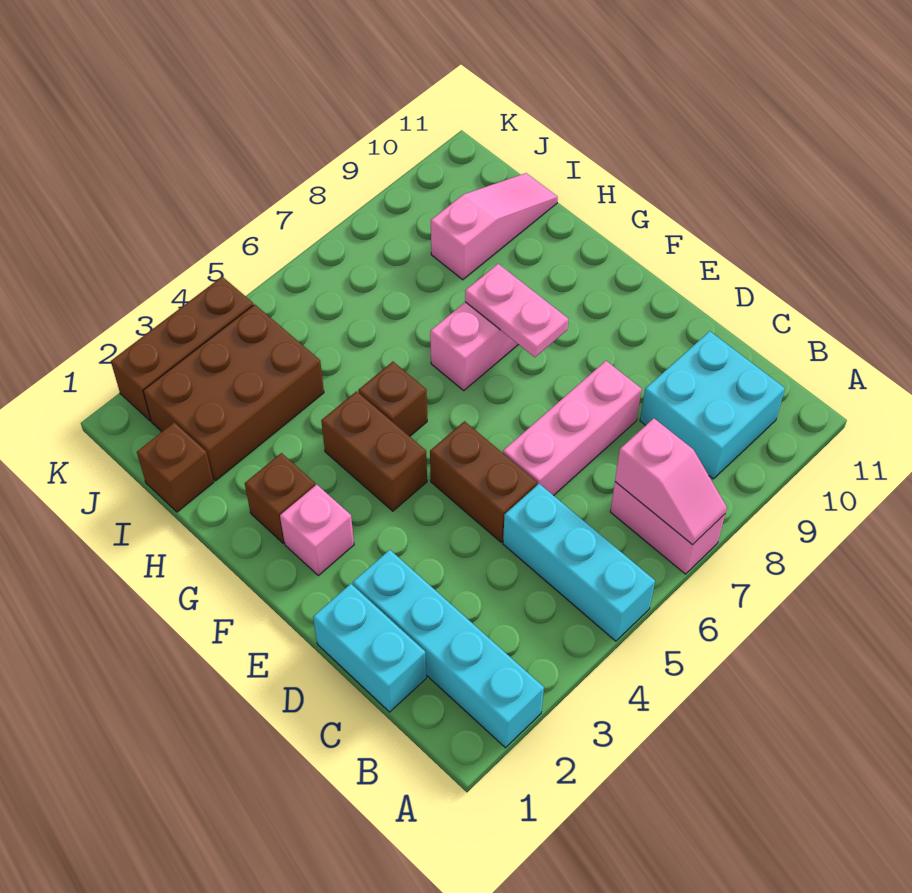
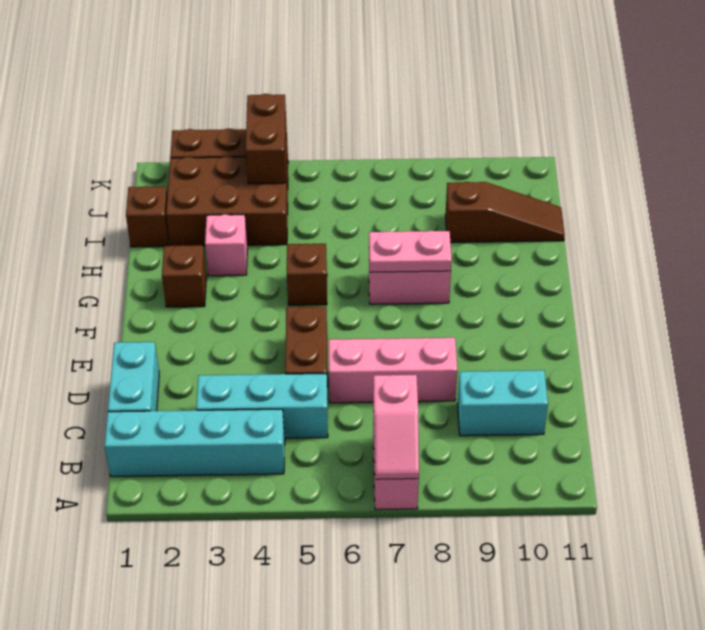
cyan brick A2:D2 level 1 -> cyan brick B1:B4 level 1
cyan brick A5:C5 level 1 -> cyan brick C3:C5 level 1
cyan brick B9:C10 level 1 -> cyan brick C9:C10 level 1
pink brick F2 level 1 -> pink brick H3 level 1
brown brick F4:G4 level 1 -> brown brick J4:K4 level 2
pink plate F8:G8 level 2 -> pink plate G7:G8 level 2
pink slope I9:I11 level 1 top 9 -> brown slope I9:I11 level 1 top 9

